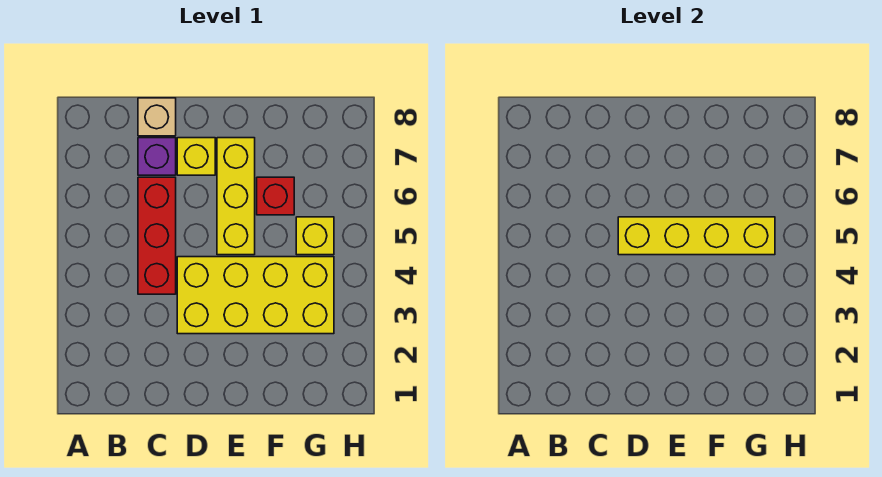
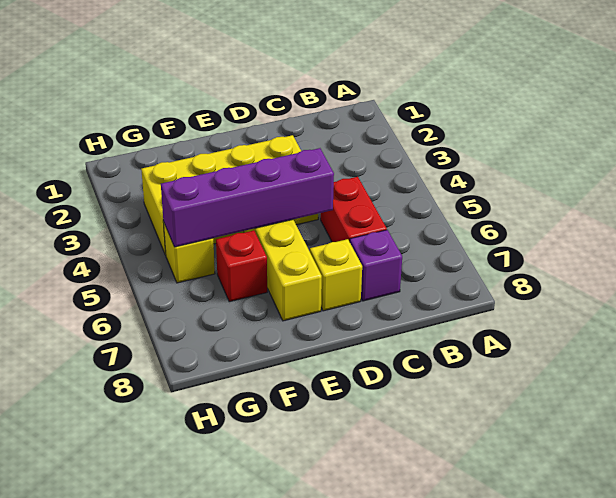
red brick C4:C6 level 1 -> red brick C5:C6 level 1
tan brick C8 level 1 -> none
yellow brick D5:G5 level 2 -> purple brick D5:G5 level 2

